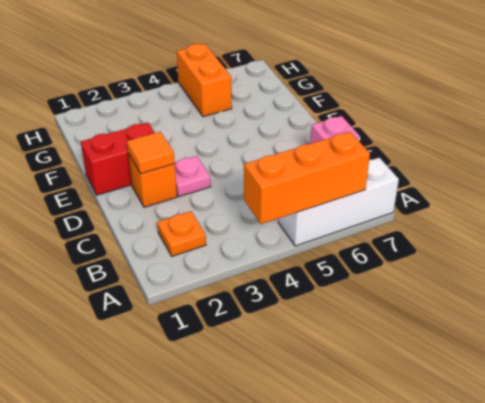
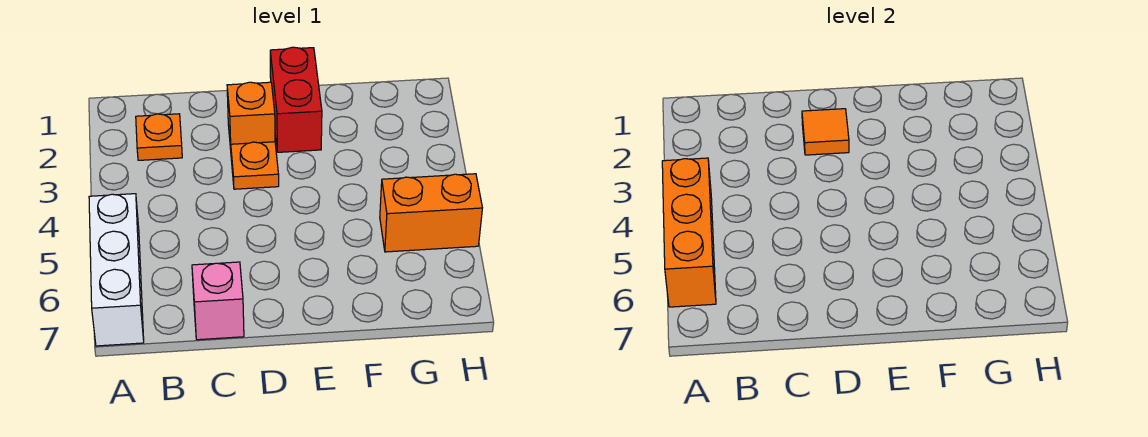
pink plate D3 level 1 -> orange plate D3 level 1

